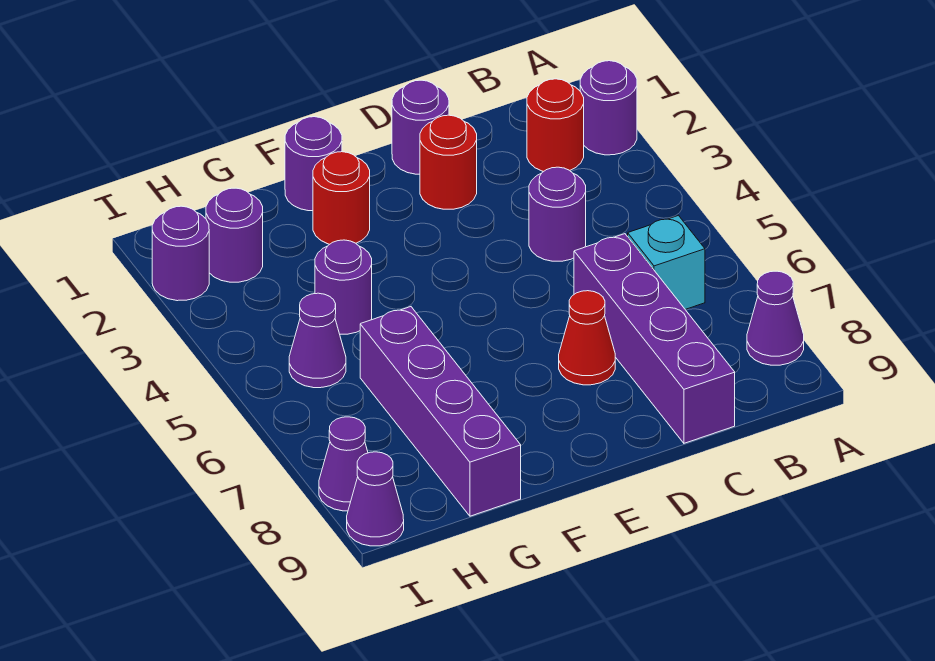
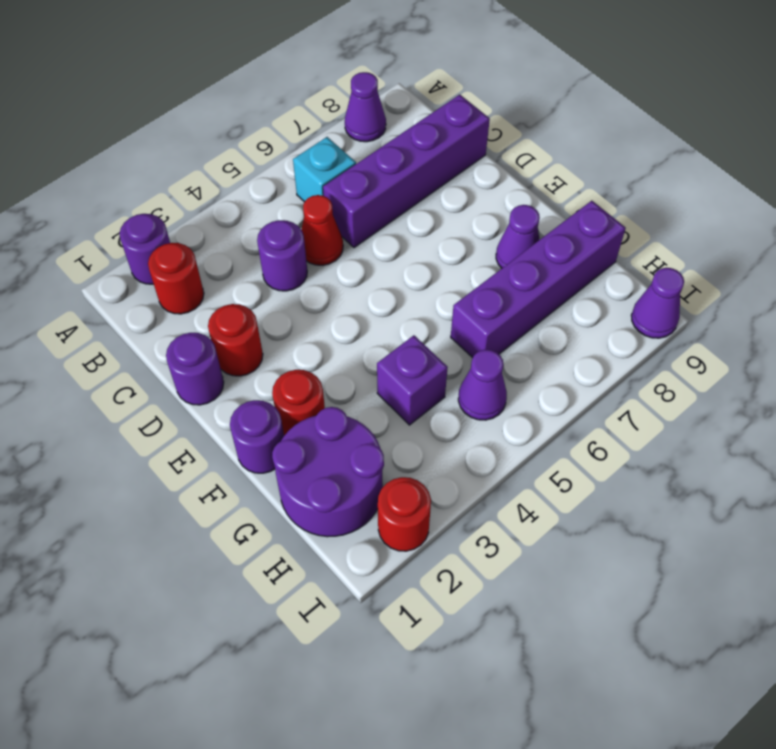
red cone D7 level 1 -> red cone C5 level 1
purple round brick G4 level 1 -> purple brick G4 level 1
purple round brick H2 level 1 -> purple round brick G1:H2 level 1
purple round brick I2 level 1 -> red round brick I2 level 1
purple cone I8 level 1 -> purple cone F8 level 1

